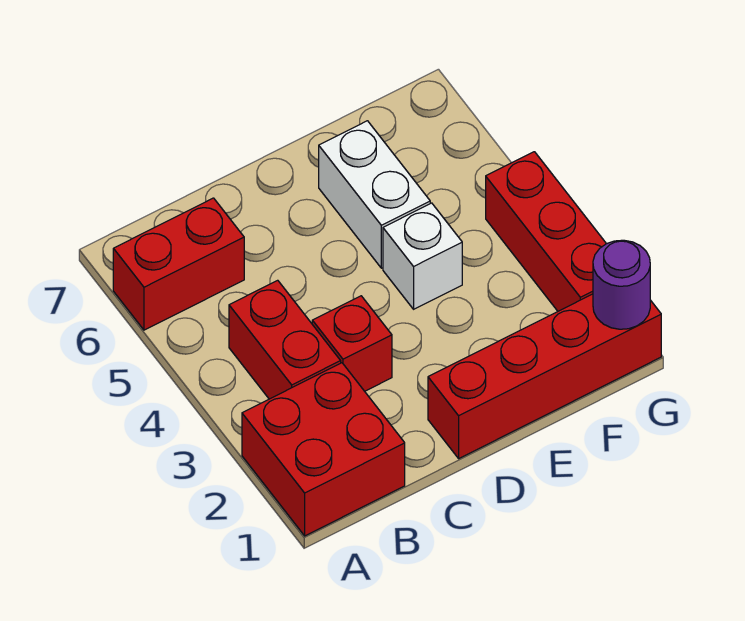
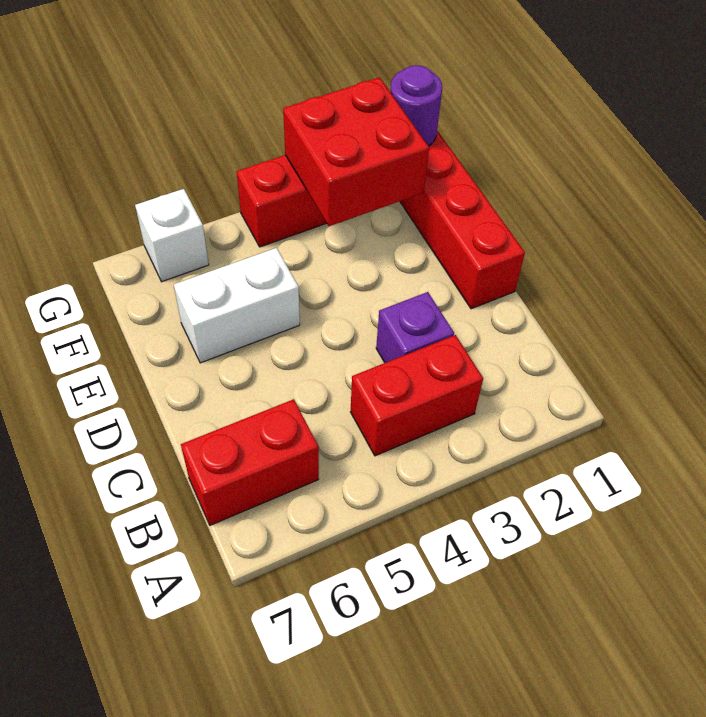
red brick A1:B2 level 1 -> red brick F2:G3 level 2
red brick A6:B6 level 1 -> red brick B6:B7 level 1
red brick C3 level 1 -> purple brick C3 level 1
white brick E4 level 1 -> white brick G6 level 1

